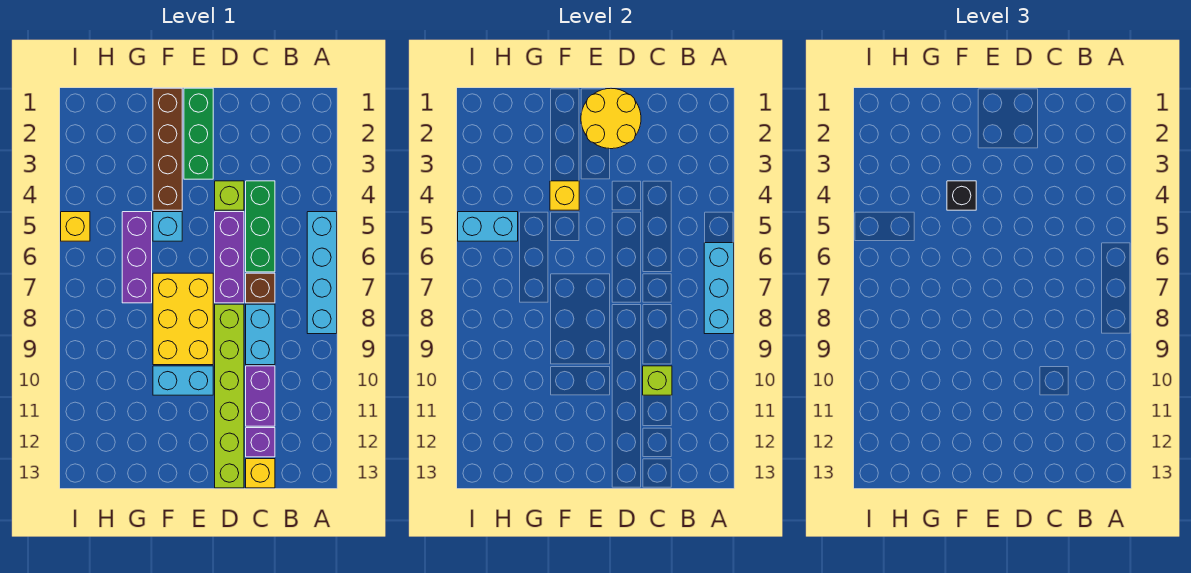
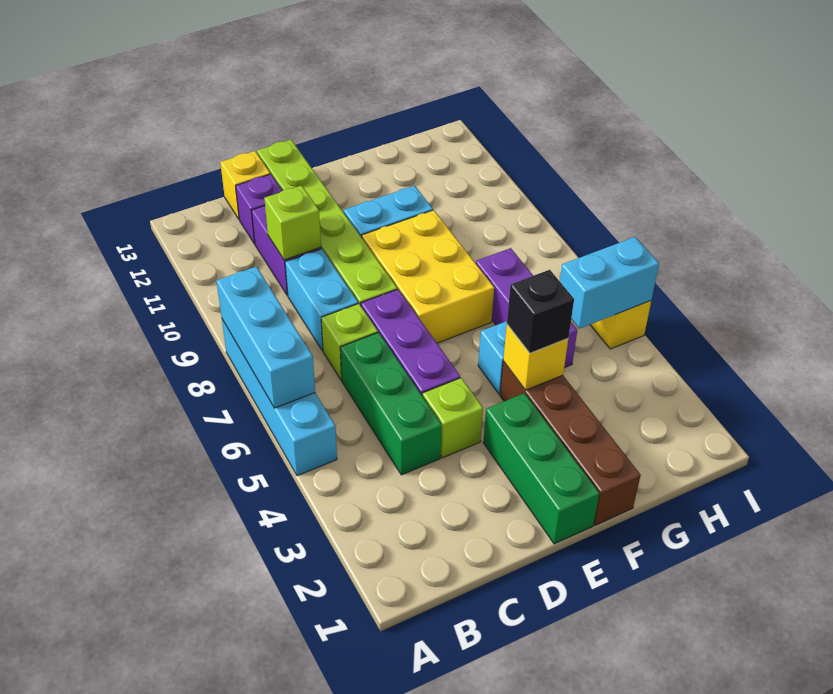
brown brick C7 level 1 -> lime brick C7 level 1
yellow round brick D1:E2 level 2 -> none

